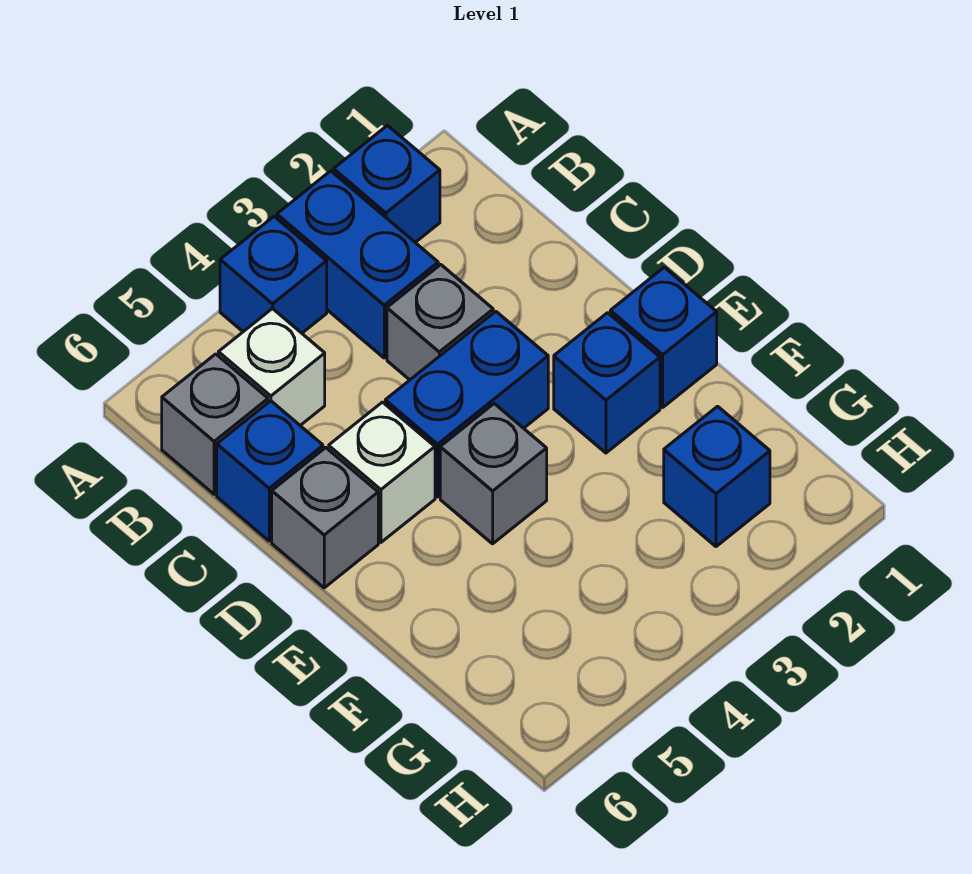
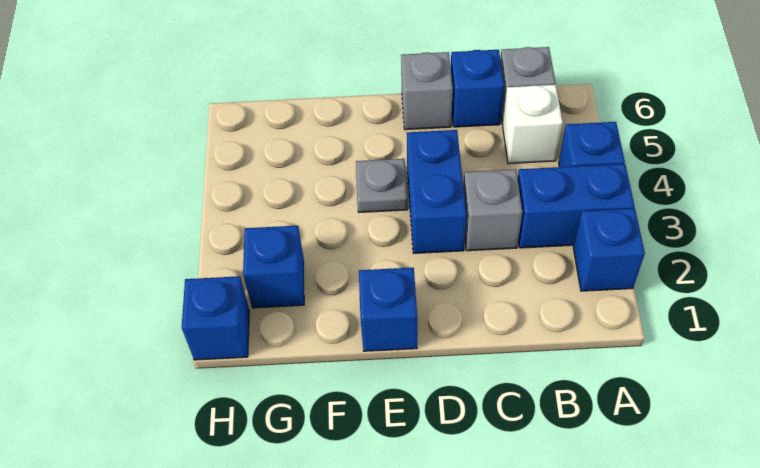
white brick D5 level 1 -> none
blue brick E2 level 1 -> blue brick H1 level 1
grey brick E4 level 1 -> grey plate E4 level 1

